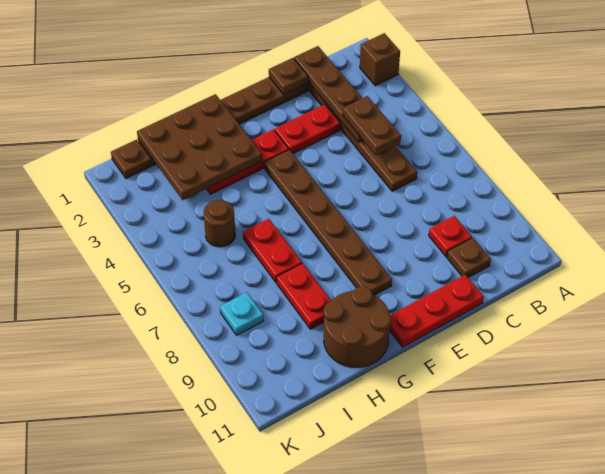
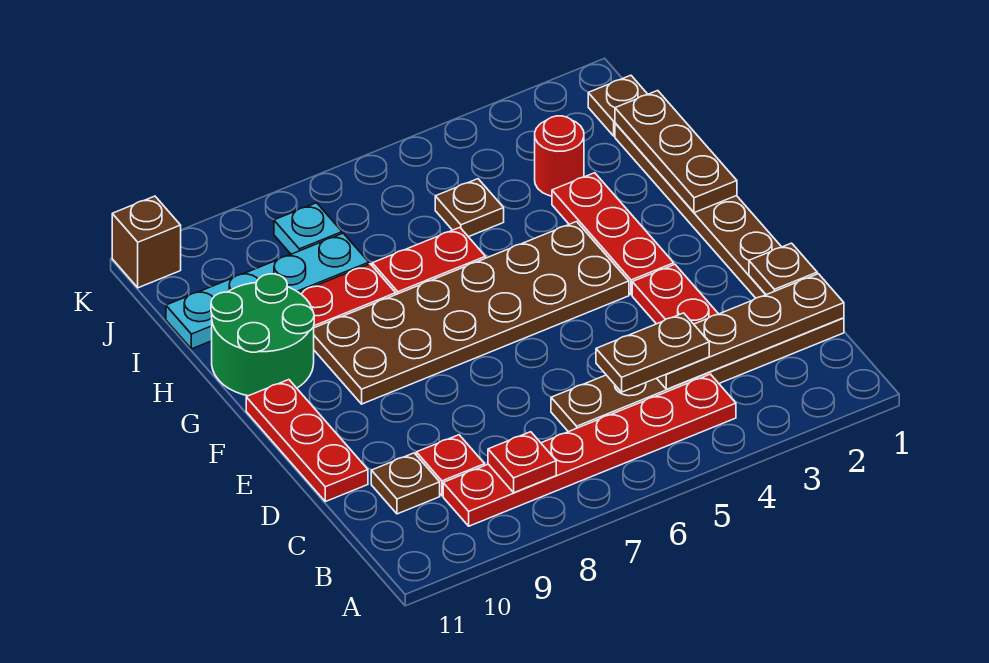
brown brick A2 level 1 -> brown brick K11 level 1
none -> red plate B4:B9 level 1
none -> red plate B8 level 2
brown plate F4:F9 level 1 -> brown plate F4:G9 level 1
brown plate G1:I3 level 2 -> brown plate G1:I1 level 2
brown round brick G10:H11 level 1 -> green round brick G10:H11 level 1
none -> red round brick I3 level 1
brown round brick I5 level 1 -> brown plate I5 level 1
none -> cyan plate I8:I11 level 1

